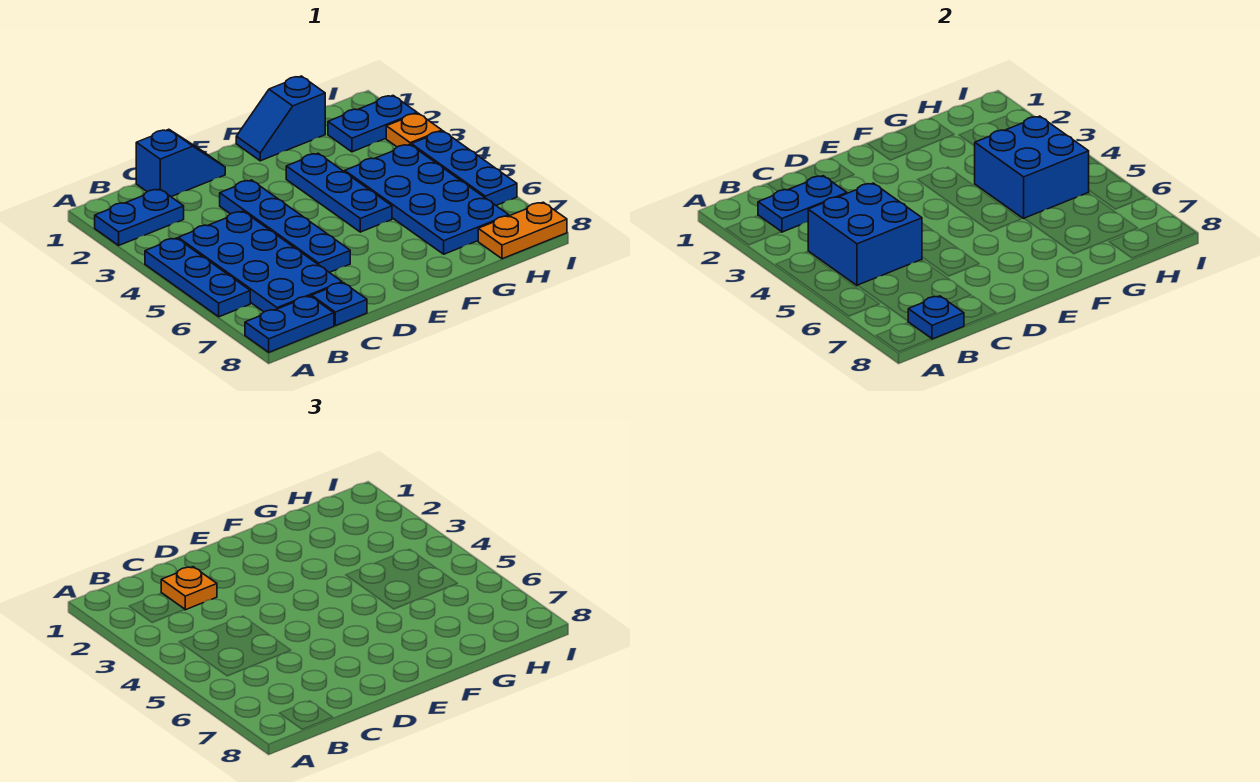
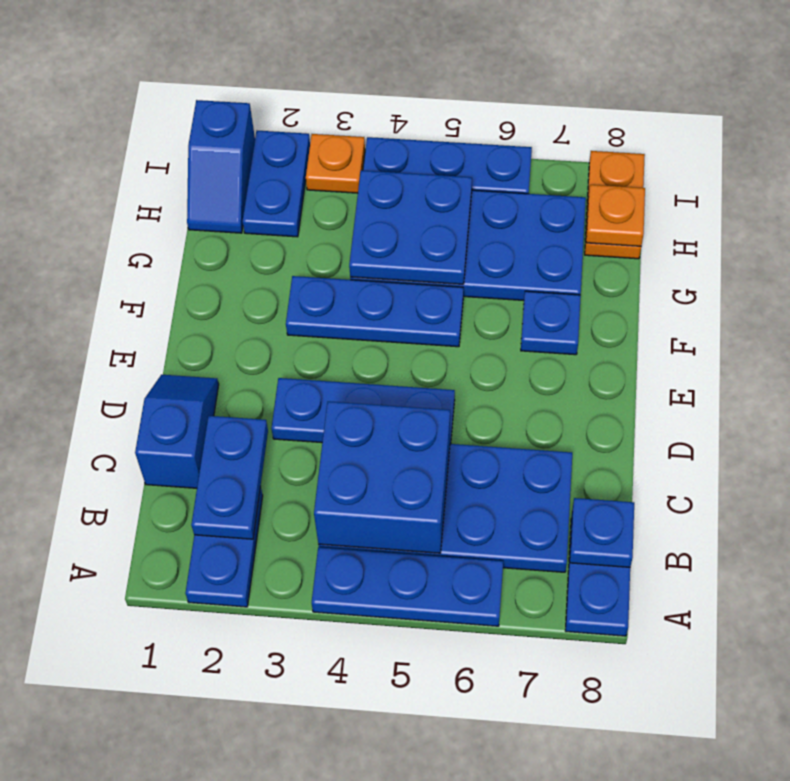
orange plate C2 level 3 -> orange plate H8 level 2
blue plate C8 level 1 -> blue plate F7 level 1
blue plate D3:D6 level 1 -> blue plate D3:D5 level 1
blue slope F1:G1 level 1 top G -> blue slope H1:I1 level 1 top I
blue brick G4:H5 level 2 -> blue plate G4:H5 level 2

